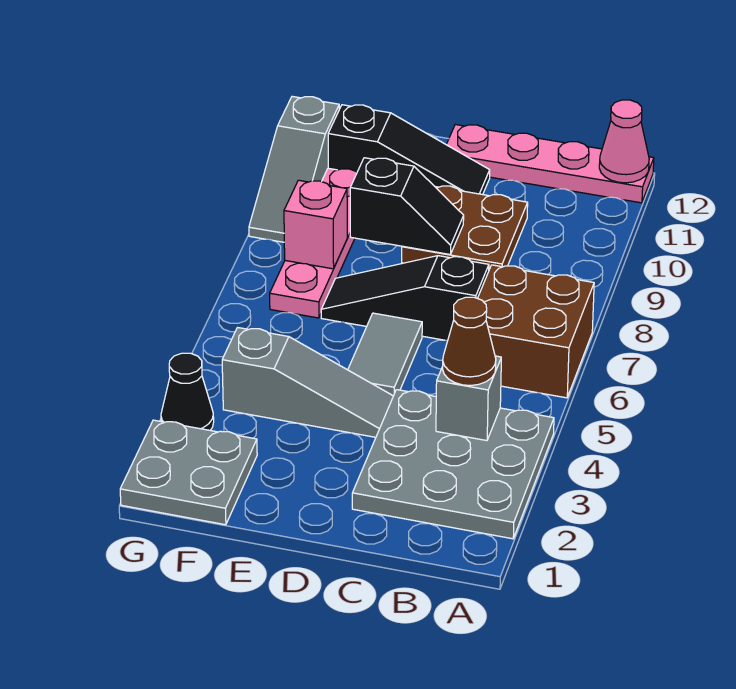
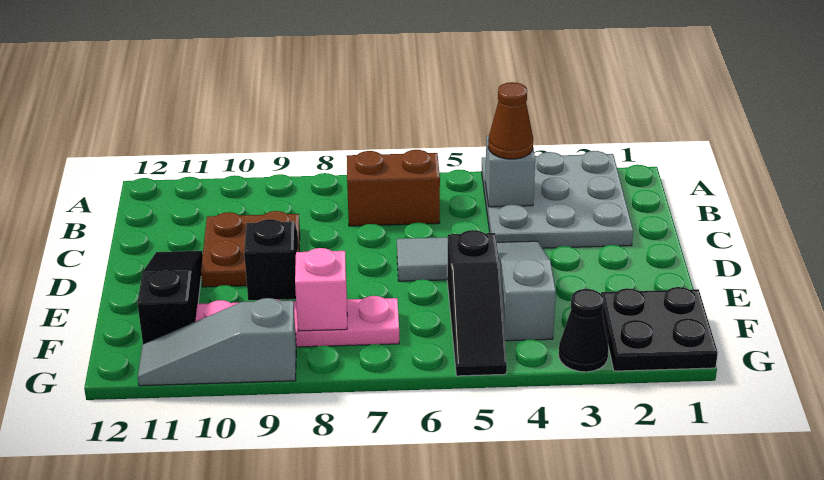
brown brick A6:B7 level 1 -> brown brick B6:B7 level 1
pink plate A12:D12 level 1 -> none
pink cone A12 level 2 -> none
black slope C7:E7 level 1 top C -> black slope E5:G5 level 1 top E
grey plate F1:G2 level 1 -> black plate F1:G2 level 1
grey slope G9:G11 level 1 top 11 -> grey slope G9:G11 level 1 top 9

